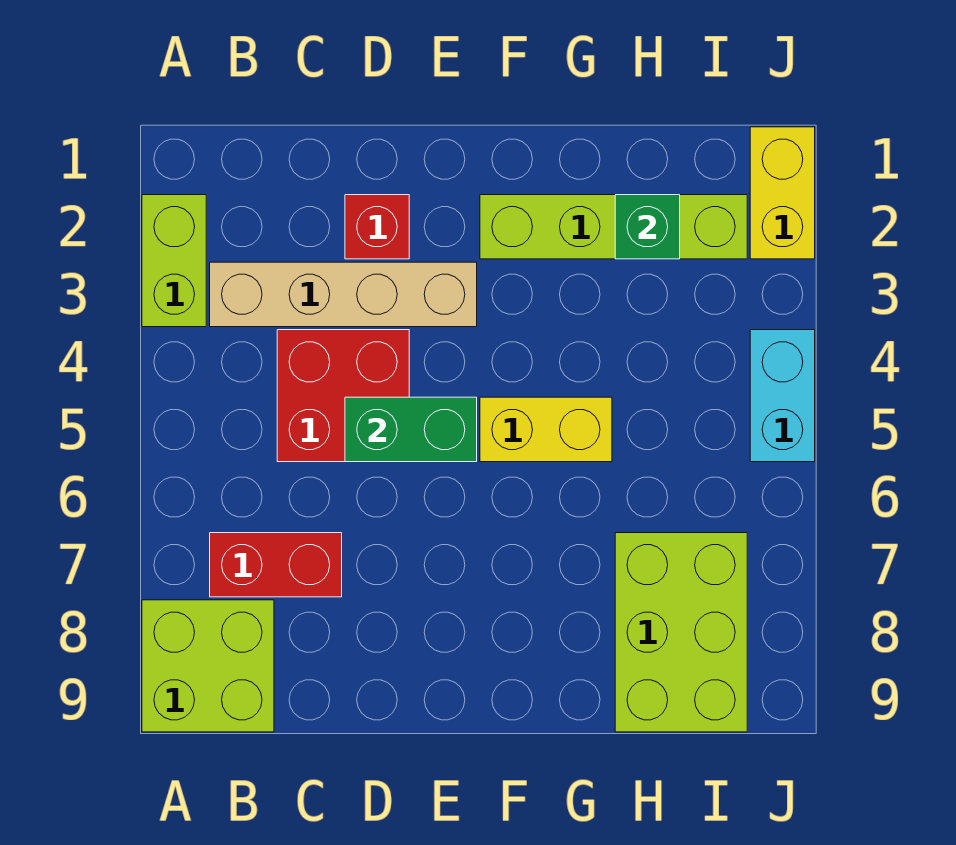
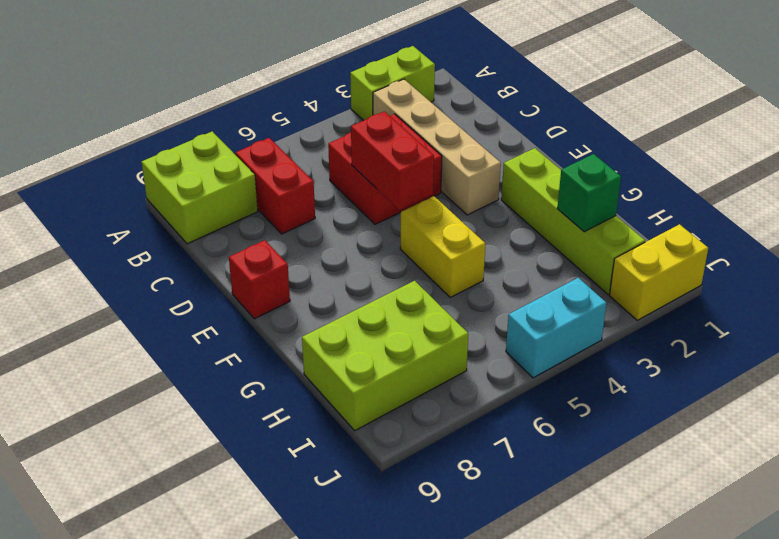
red brick D2 level 1 -> red brick E9 level 1
green brick D5:E5 level 2 -> red brick D5:E5 level 2

